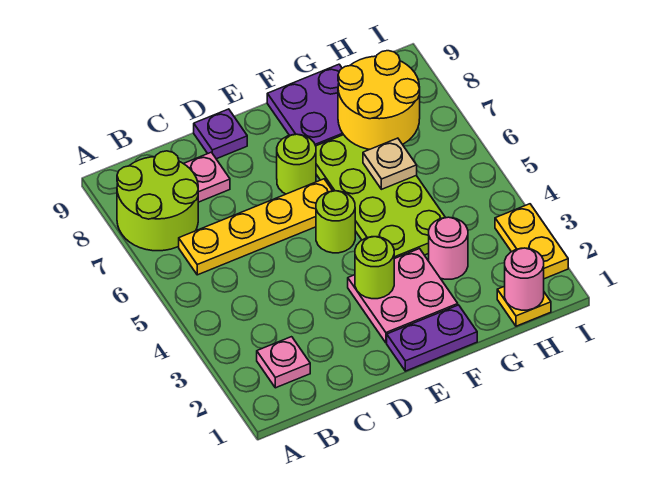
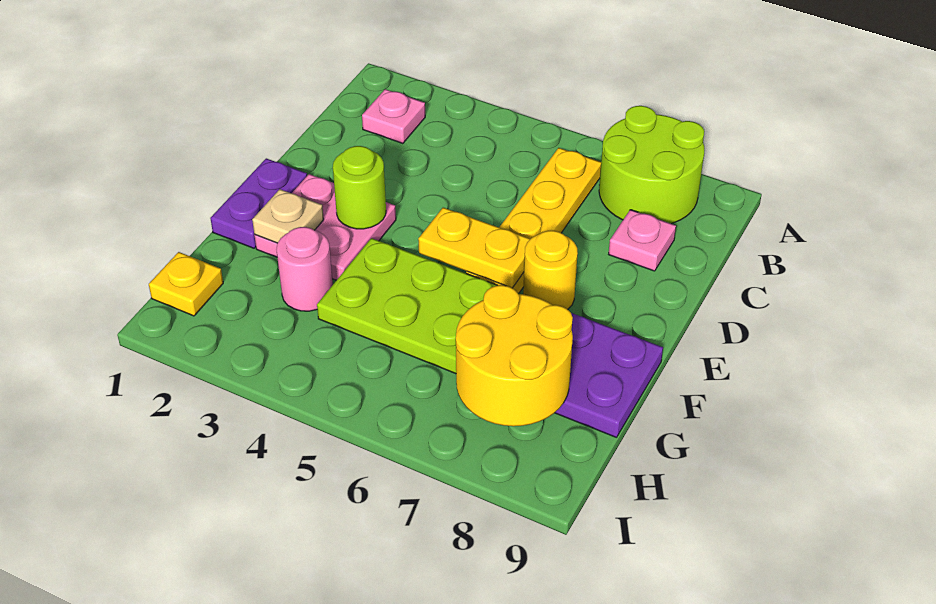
purple plate D9 level 1 -> none
lime round brick E5 level 1 -> none
lime round brick E7 level 1 -> yellow round brick E7 level 1
tan plate G6 level 2 -> tan plate F2 level 2
pink round brick H1 level 2 -> none
yellow plate I2:I3 level 1 -> yellow plate E5:E6 level 2

